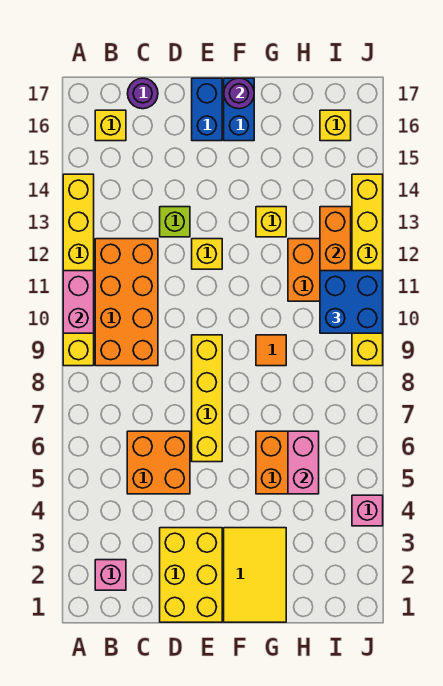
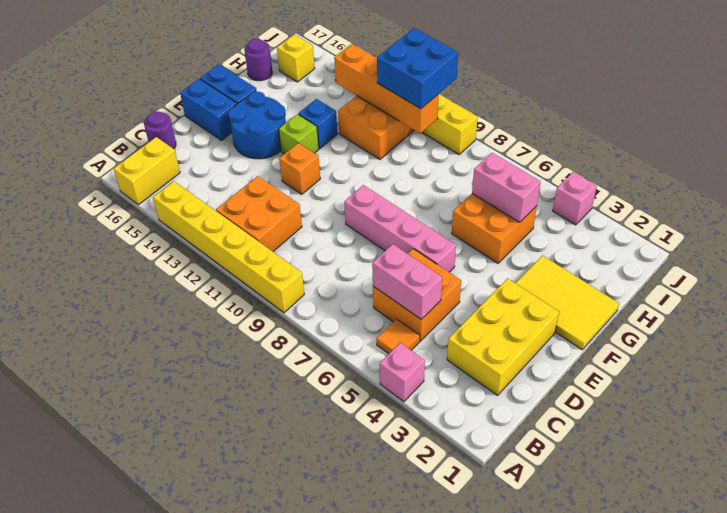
pink brick A10:A11 level 2 -> pink brick C5:C6 level 2
pink brick B2 level 1 -> pink brick A4 level 1
orange brick B9:C12 level 1 -> orange brick B11:C12 level 1
yellow brick B16 level 1 -> yellow brick A16:B16 level 1
yellow brick D1:E3 level 1 -> yellow brick C2:E3 level 1
lime brick D13 level 1 -> lime brick F13 level 1
yellow brick E6:E9 level 1 -> pink brick E6:E9 level 1
yellow brick E12 level 1 -> orange brick E12 level 1
none -> blue round brick E14:F15 level 1
purple round brick F17 level 2 -> purple round brick H17 level 1
orange tile G9 level 1 -> orange tile B5 level 1
yellow brick G13 level 1 -> blue brick G13 level 1

